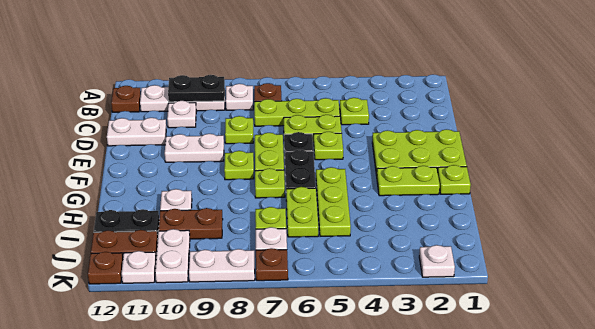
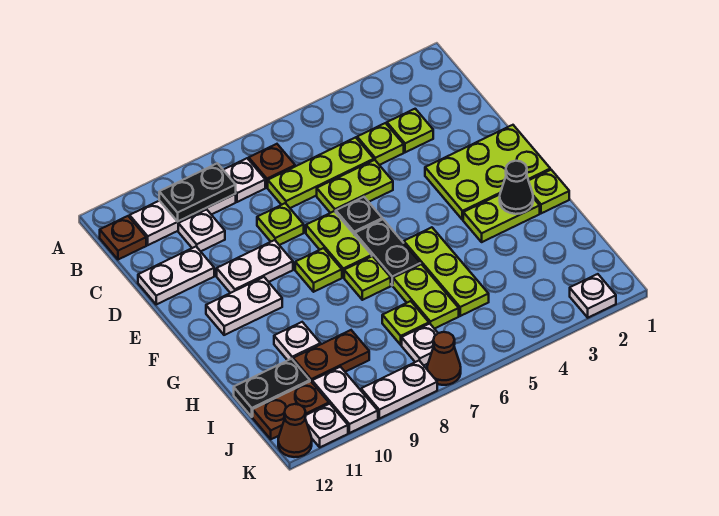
lime plate E5 level 1 -> lime plate C3 level 1
none -> white plate F10:F11 level 1
none -> black cone G2 level 2
brown plate K7 level 1 -> brown cone K7 level 1
brown plate K12 level 1 -> brown cone K12 level 1

